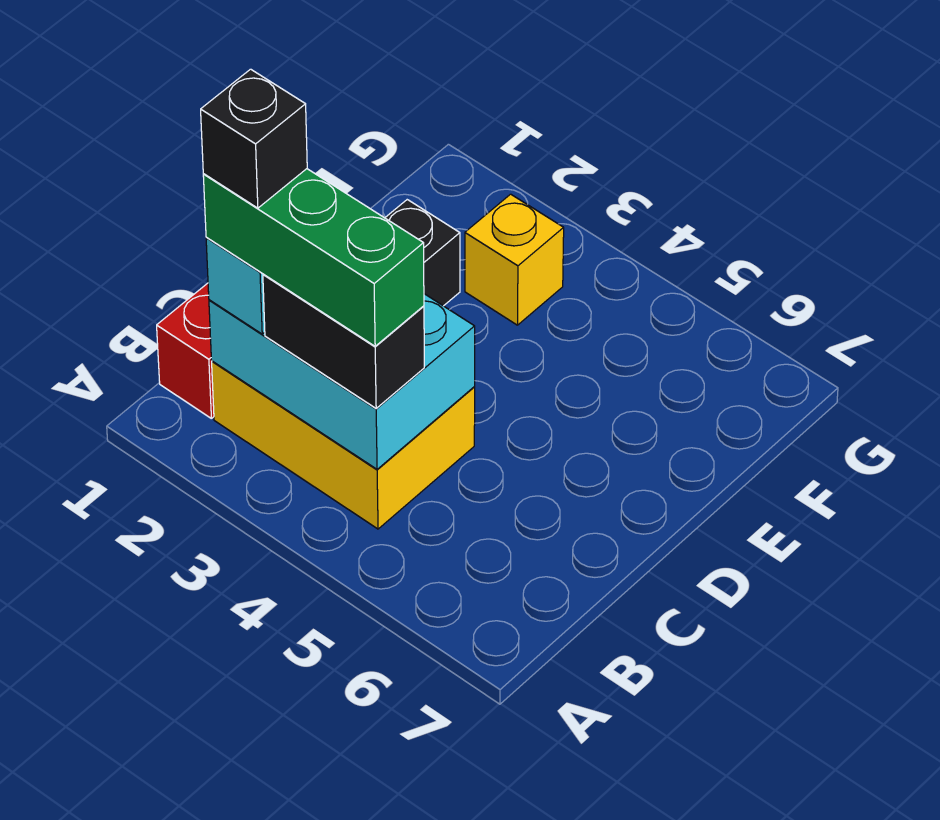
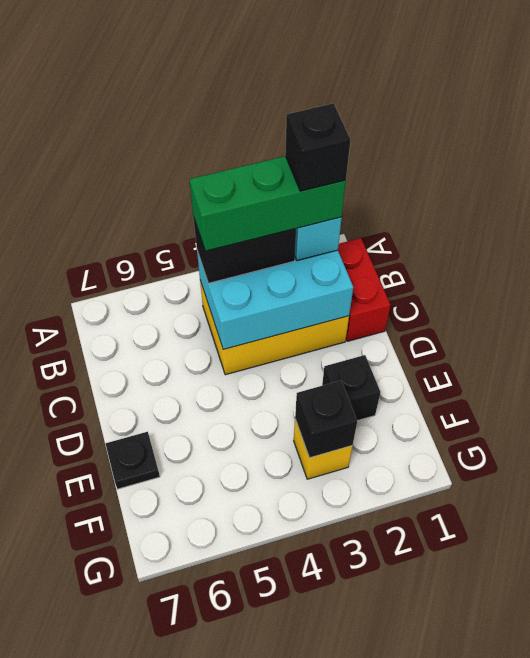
none -> black plate E7 level 1
none -> black brick F3 level 2

